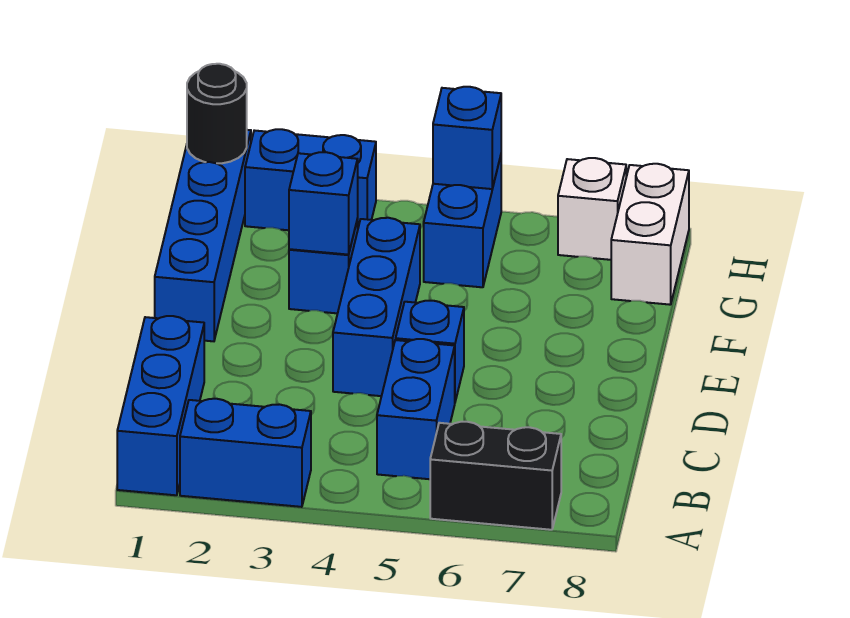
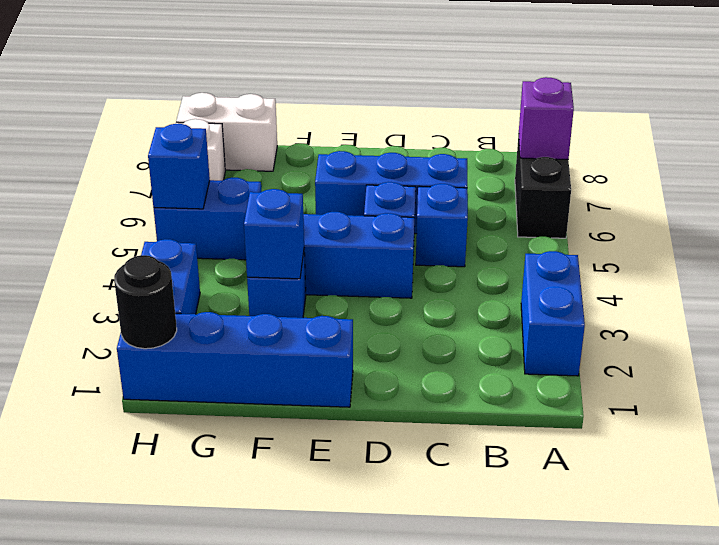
blue brick A1:C1 level 1 -> blue brick C6:E6 level 1
none -> purple brick A7 level 2
blue brick B5:C5 level 1 -> blue brick C5 level 1

